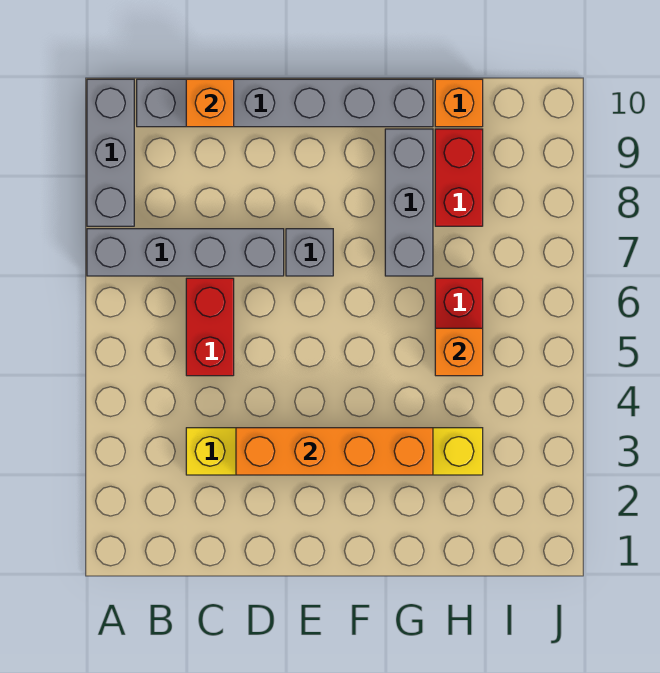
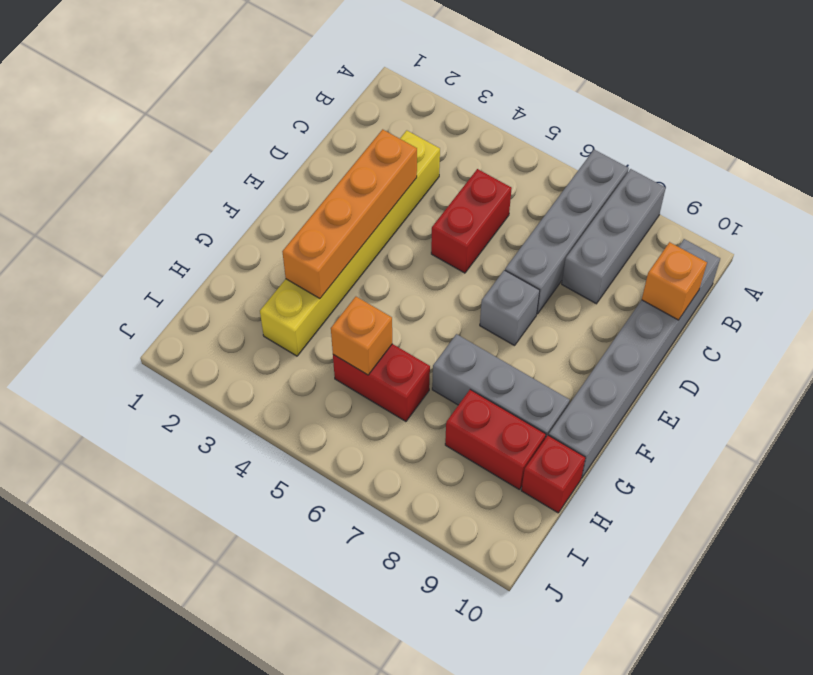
grey brick A8:A10 level 1 -> grey brick A8:C8 level 1
red brick C5:C6 level 1 -> red brick C5:D5 level 1
orange brick H10 level 1 -> red brick H10 level 1

